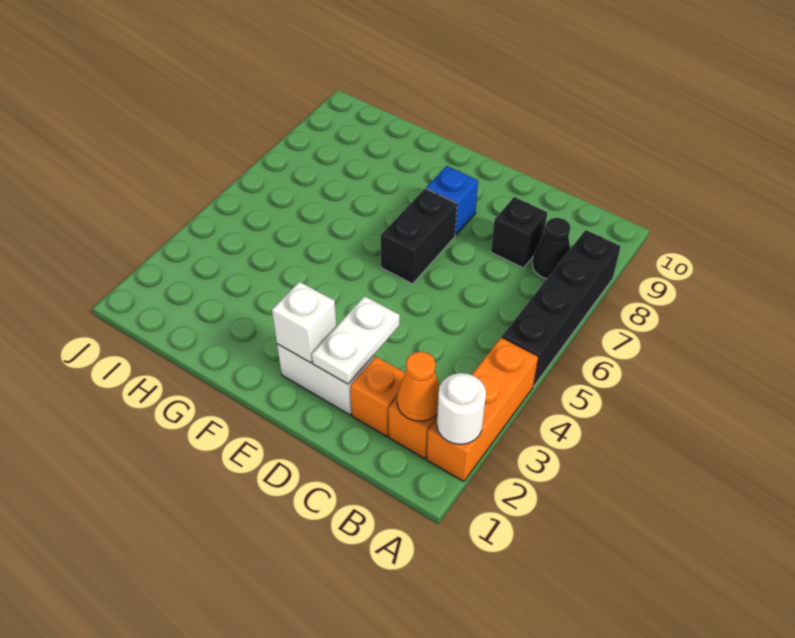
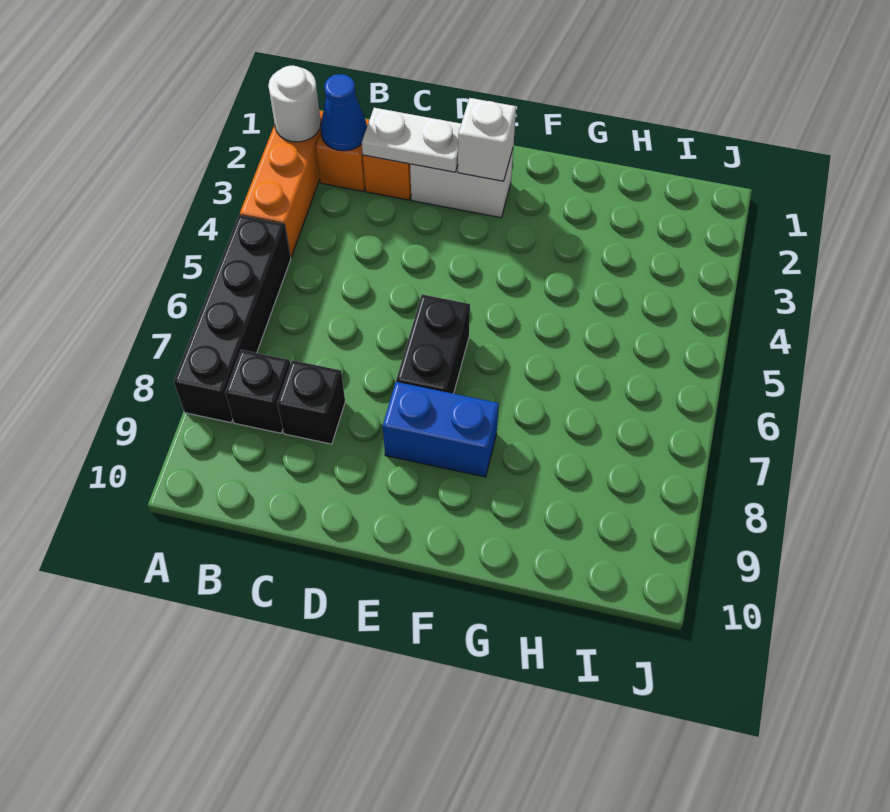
orange cone B2 level 2 -> blue cone B2 level 2
black cone B8 level 1 -> black brick B8 level 1
white plate D2:D3 level 2 -> white plate C2:D2 level 2
blue brick E8 level 1 -> blue brick E8:F8 level 1

